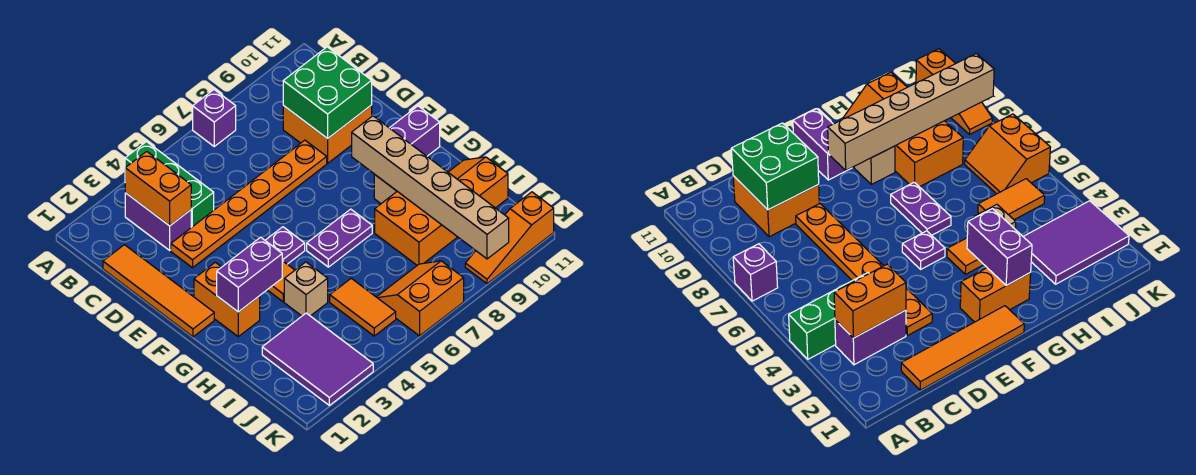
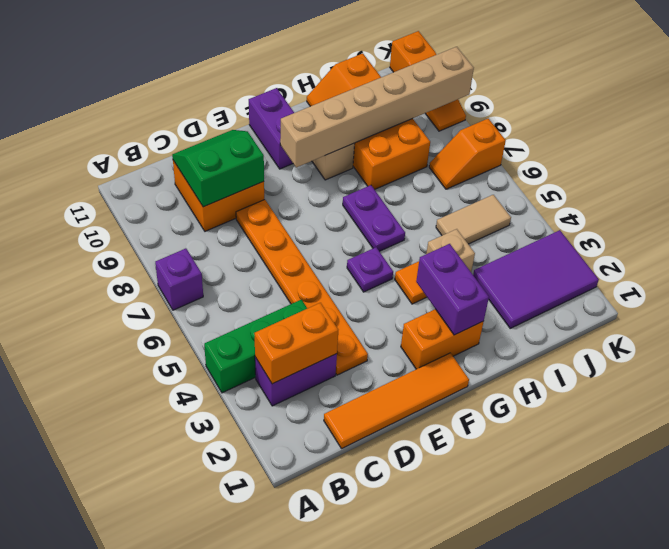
green brick C9:D10 level 2 -> green slope C9:D10 level 2 top 9
orange tile I5:J5 level 1 -> tan tile I5:J5 level 1
orange slope J6:K7 level 1 top K -> orange slope J7:K7 level 1 top K

